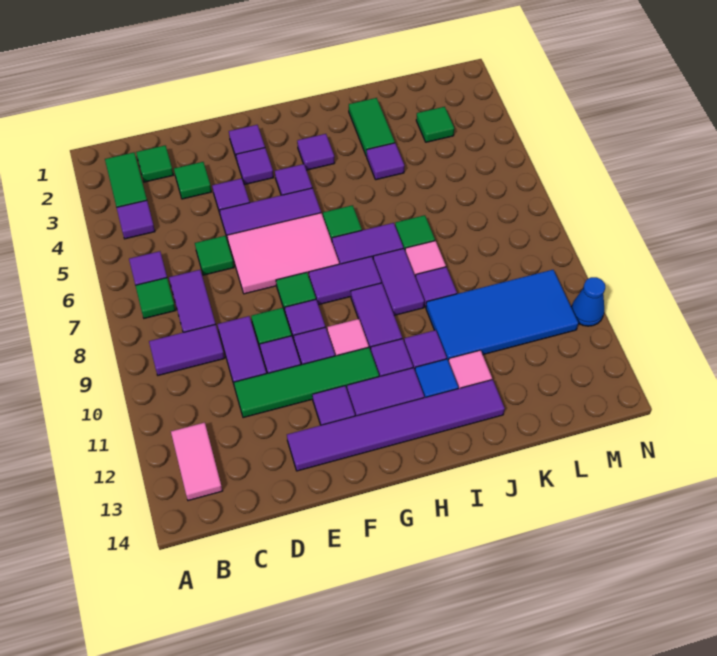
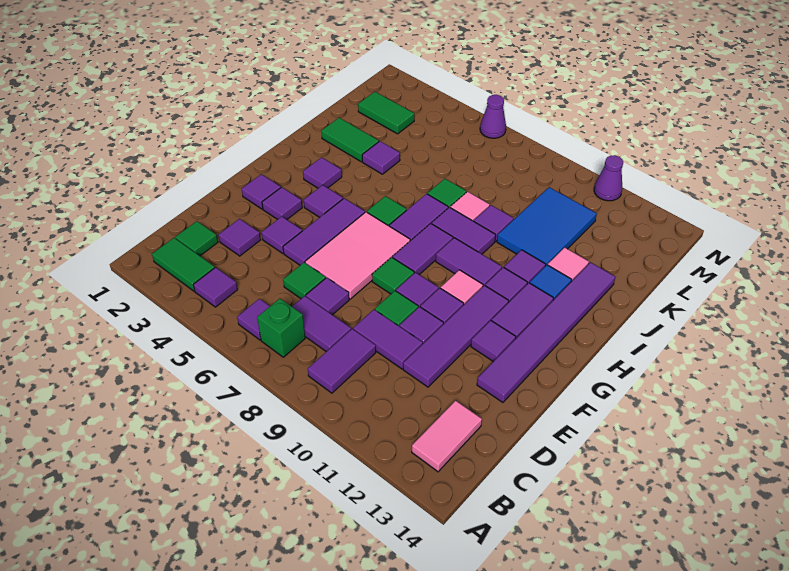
green tile B7 level 1 -> green brick B7 level 1
pink tile B12:B13 level 1 -> pink tile B13:C13 level 1
green tile D3 level 1 -> purple tile D3 level 1
none -> purple tile D7 level 1
green tile D11:G11 level 1 -> purple tile D11:G11 level 1
blue tile J10:M11 level 1 -> blue tile J10:L11 level 1
green tile L3 level 1 -> green tile L2:L3 level 1
none -> purple cone N6 level 1
blue cone N11 level 1 -> purple cone N11 level 1

